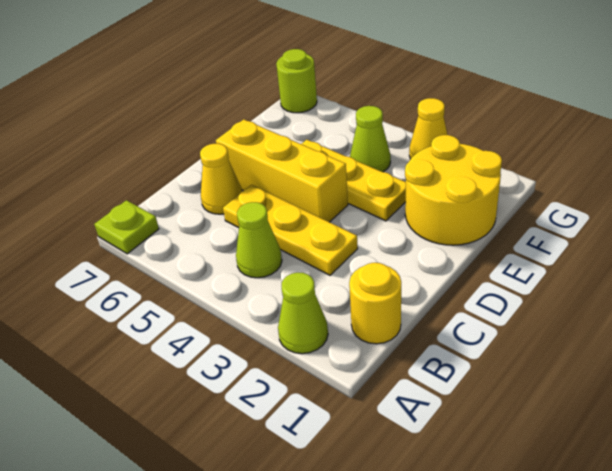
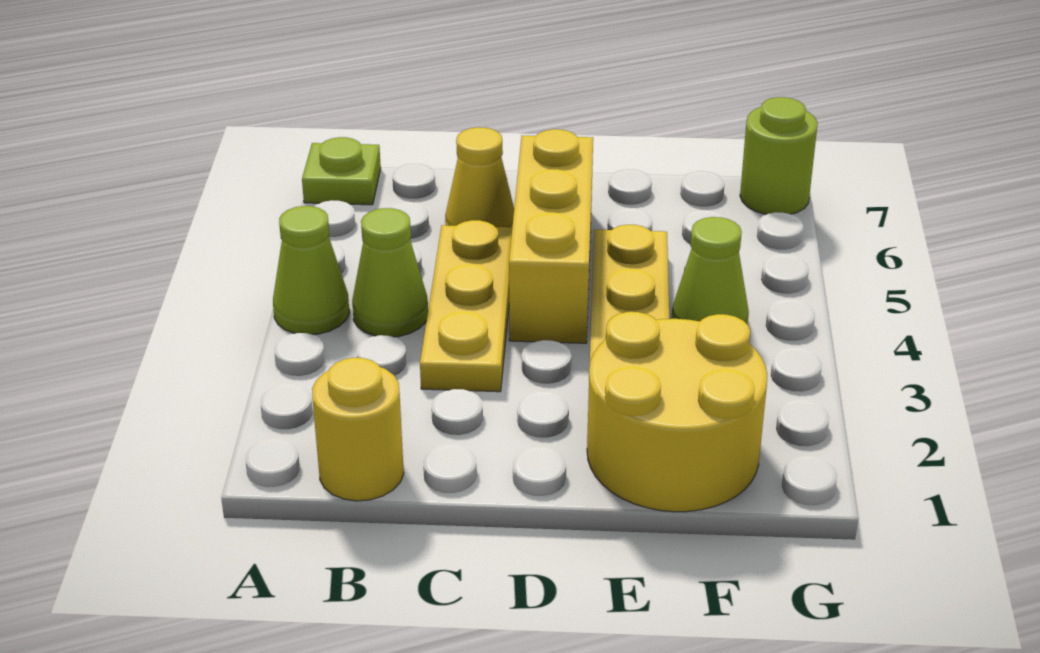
lime cone A2 level 1 -> lime cone A4 level 1
yellow cone G3 level 1 -> none

